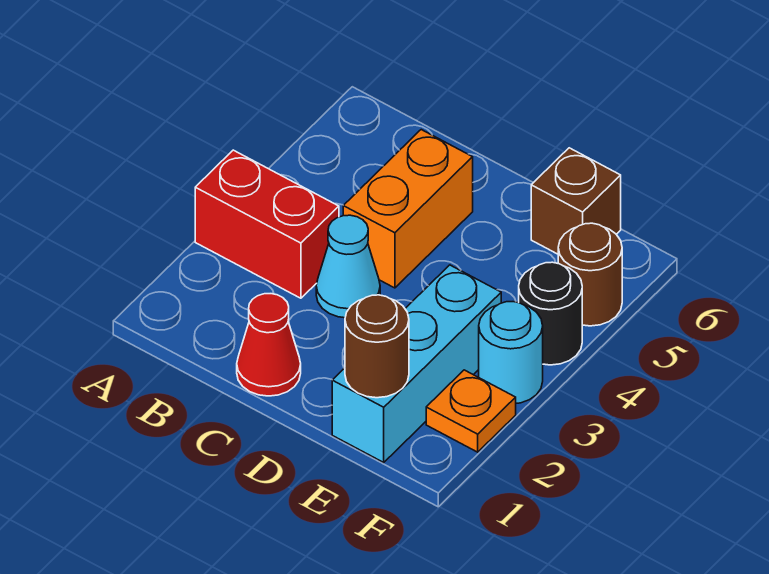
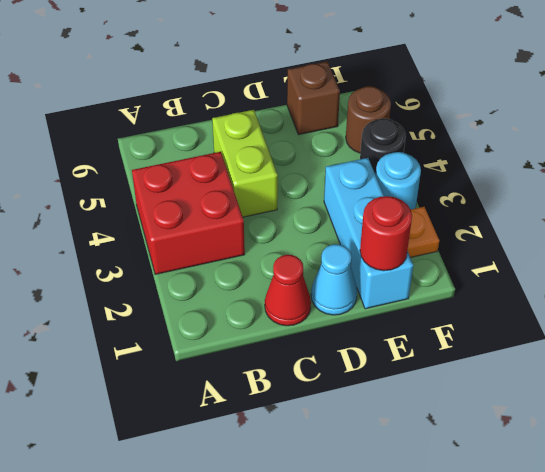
red brick A3:B3 level 1 -> red brick A3:B4 level 1
cyan cone C3 level 1 -> cyan cone D1 level 1
orange brick C4:C5 level 1 -> lime brick C4:C5 level 1
brown round brick E1 level 2 -> red round brick E1 level 2

